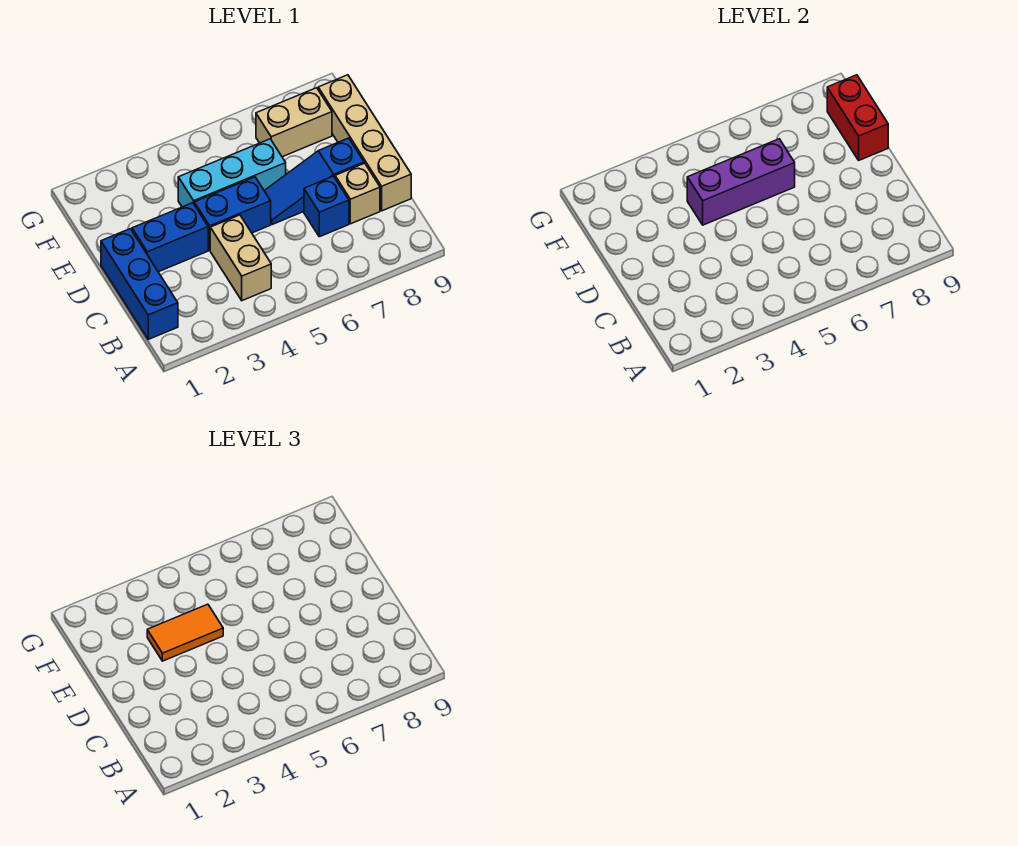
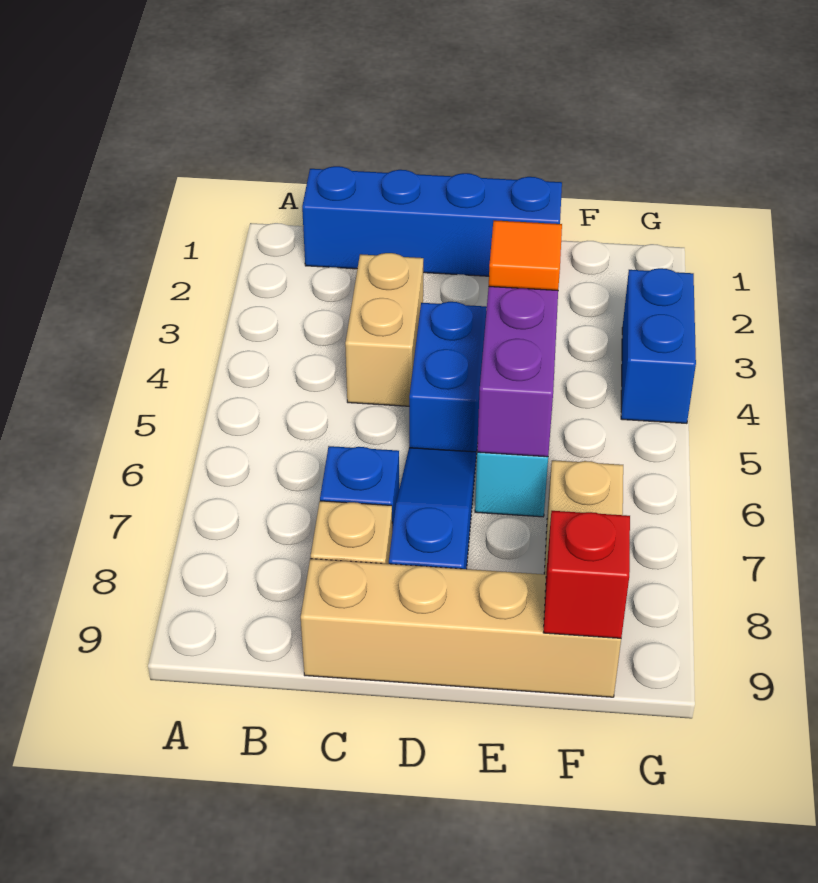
blue brick B1:D1 level 1 -> blue brick B1:E1 level 1
tan brick B4:C4 level 1 -> tan brick C3:C4 level 1
blue brick D2:D3 level 1 -> blue brick G3:G4 level 1
orange tile E3:E4 level 3 -> orange tile E4 level 3
red brick E9:F9 level 2 -> red brick F9 level 2

